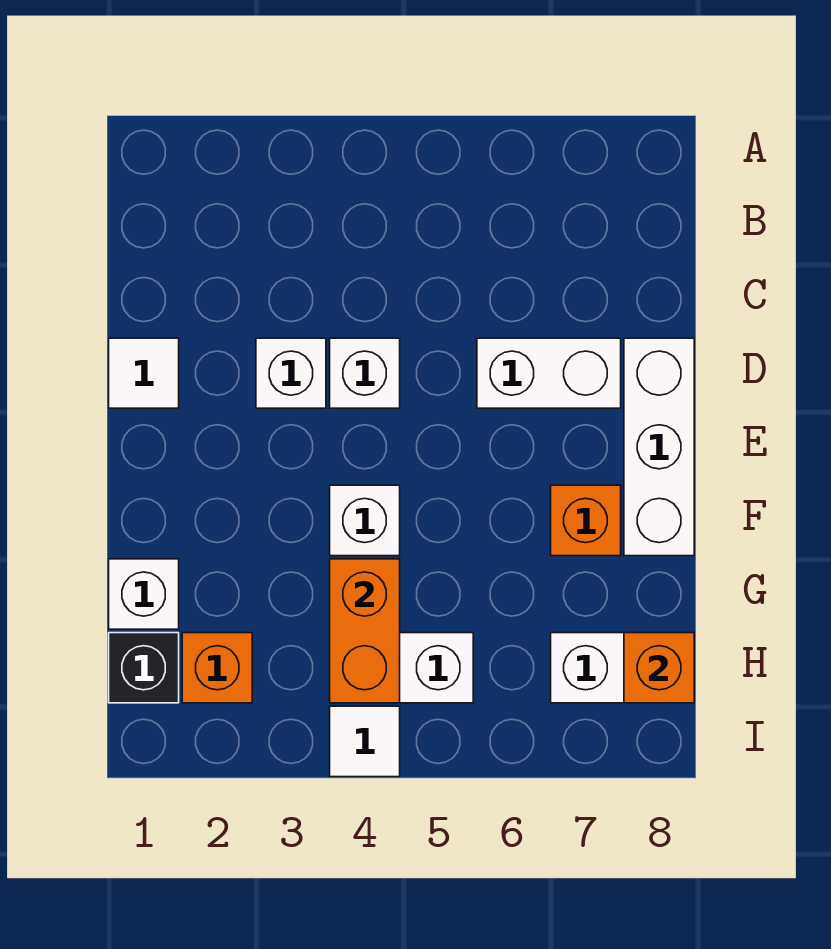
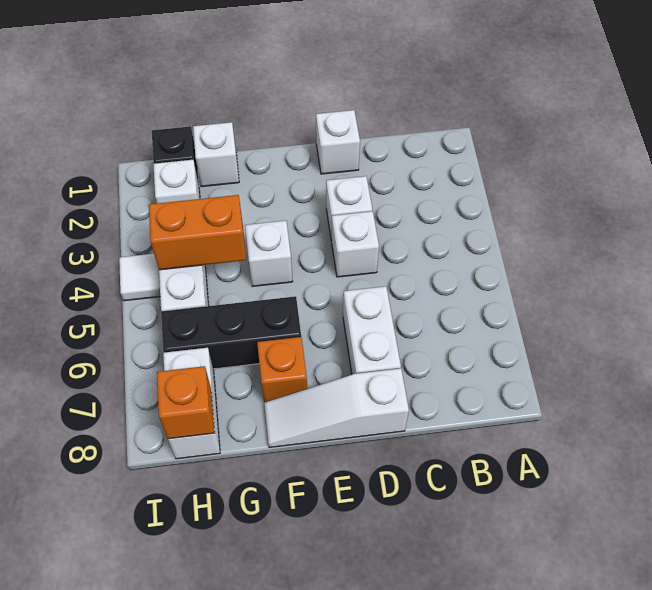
white tile D1 level 1 -> white brick D1 level 1
white brick D8:F8 level 1 -> white slope D8:F8 level 1 top D
none -> black brick F6:H6 level 1
orange brick H2 level 1 -> white brick H2 level 1

